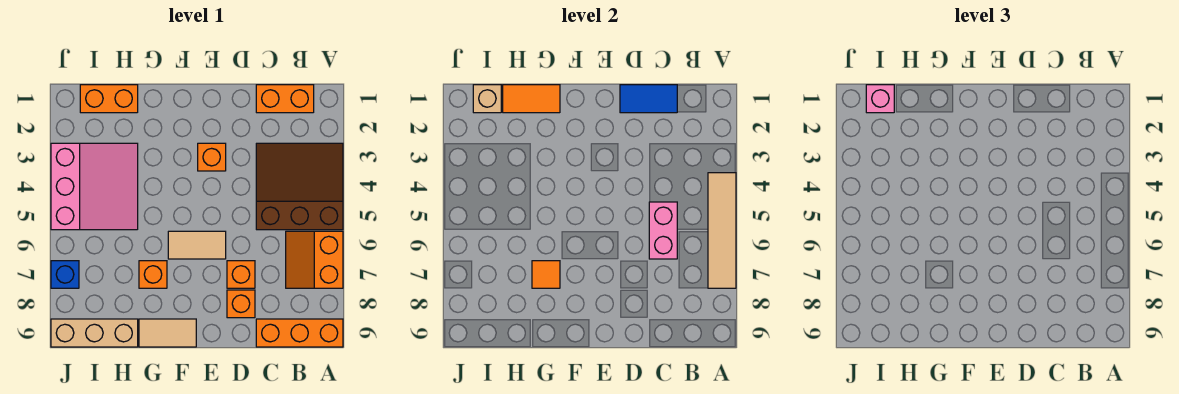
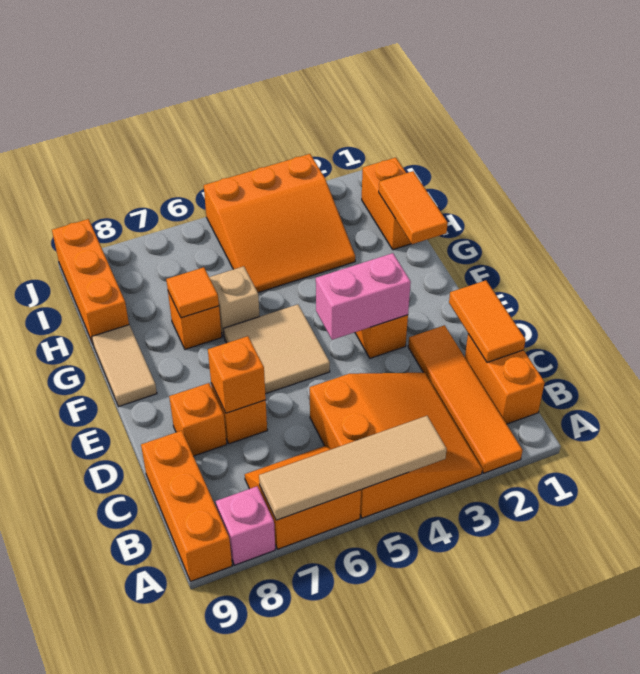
none -> orange tile A2:D2 level 1
brown slope A3:C5 level 1 top 5 -> orange slope A3:C5 level 1 top 5
blue tile C1:D1 level 2 -> orange tile C1:D1 level 2
pink brick C5:C6 level 2 -> pink brick E3:E4 level 2
none -> orange brick D7 level 2
tan tile E6:F6 level 1 -> tan tile E5:F6 level 1
pink slope H3:J5 level 1 top J -> orange slope H3:J5 level 1 top J
tan brick H9:J9 level 1 -> orange brick H9:J9 level 1
tan brick I1 level 2 -> tan brick G6 level 1
pink brick I1 level 3 -> pink brick A8 level 1
blue brick J7 level 1 -> none

